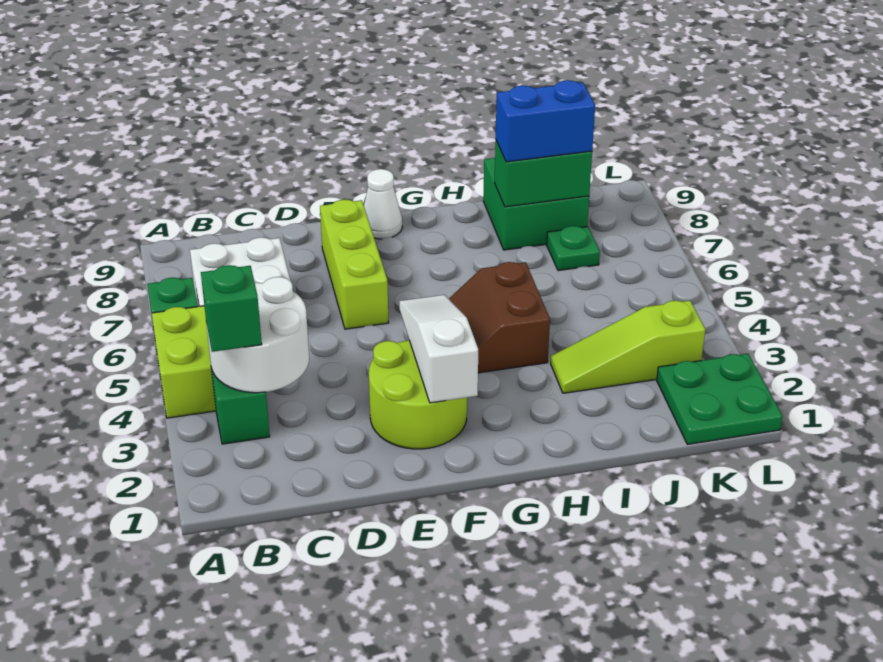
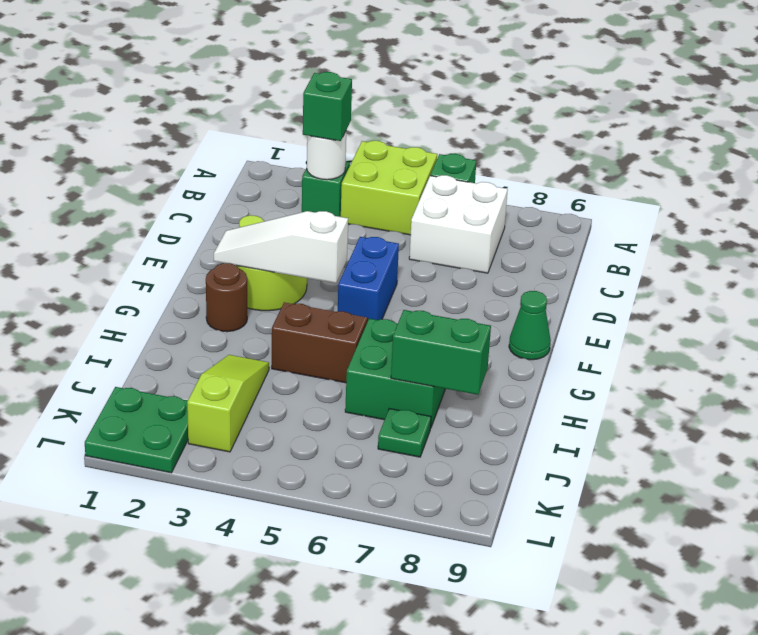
white round brick B3:C4 level 2 -> white round brick B3 level 2
lime brick E6:E8 level 1 -> none
white slope F2:F4 level 2 top 2 -> white slope F2:F4 level 2 top 4
white cone F9 level 1 -> green cone F9 level 1
none -> brown round brick G2 level 1
green brick I8:J9 level 1 -> green brick H6:I7 level 1
green brick I8:J8 level 2 -> green brick I7:I8 level 2
blue brick I8:J8 level 3 -> blue brick E5:F5 level 1

